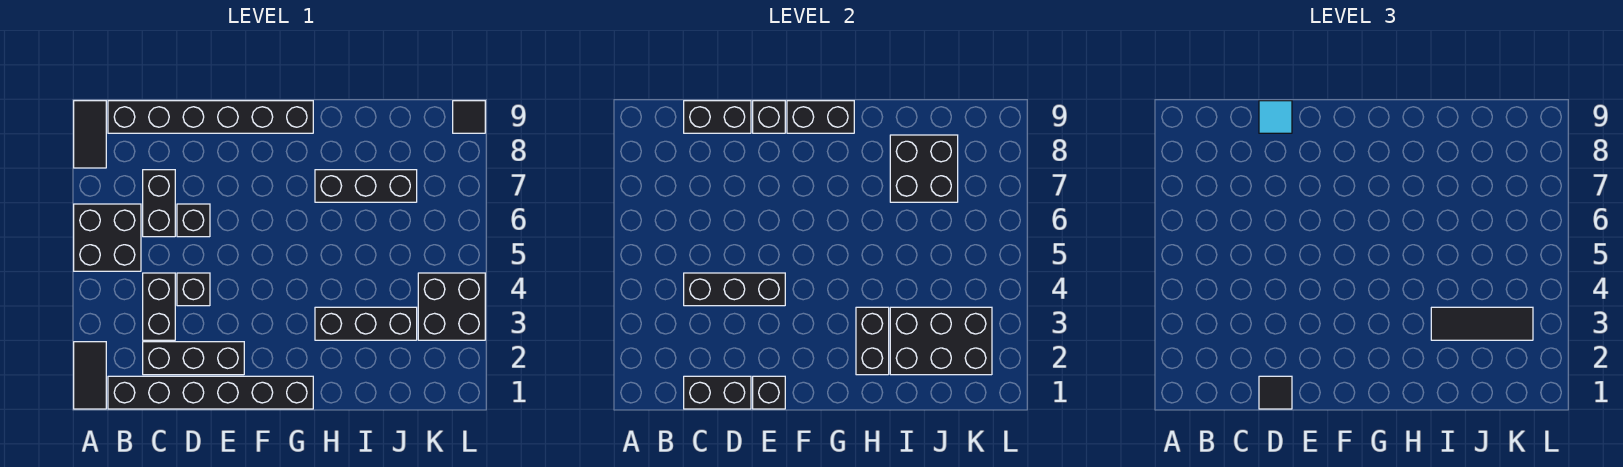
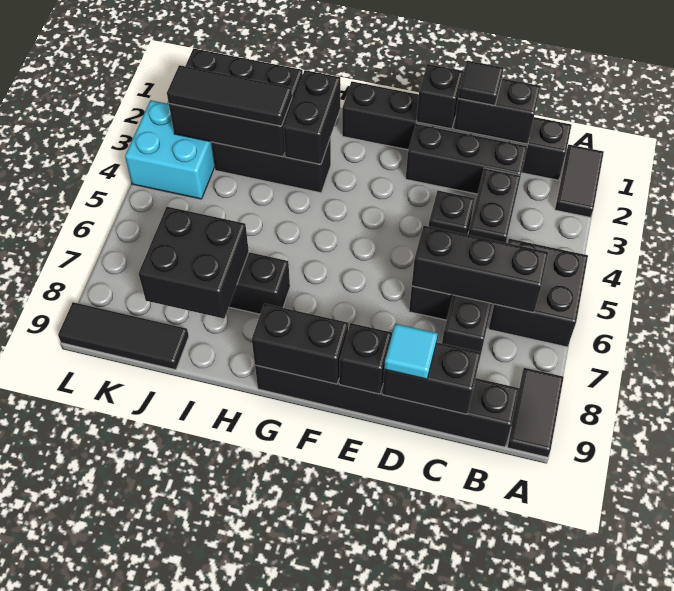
black brick C4:E4 level 2 -> black brick B6:D6 level 2
black brick K3:L4 level 1 -> cyan brick K3:L4 level 1
black tile L9 level 1 -> black tile J9:L9 level 1

